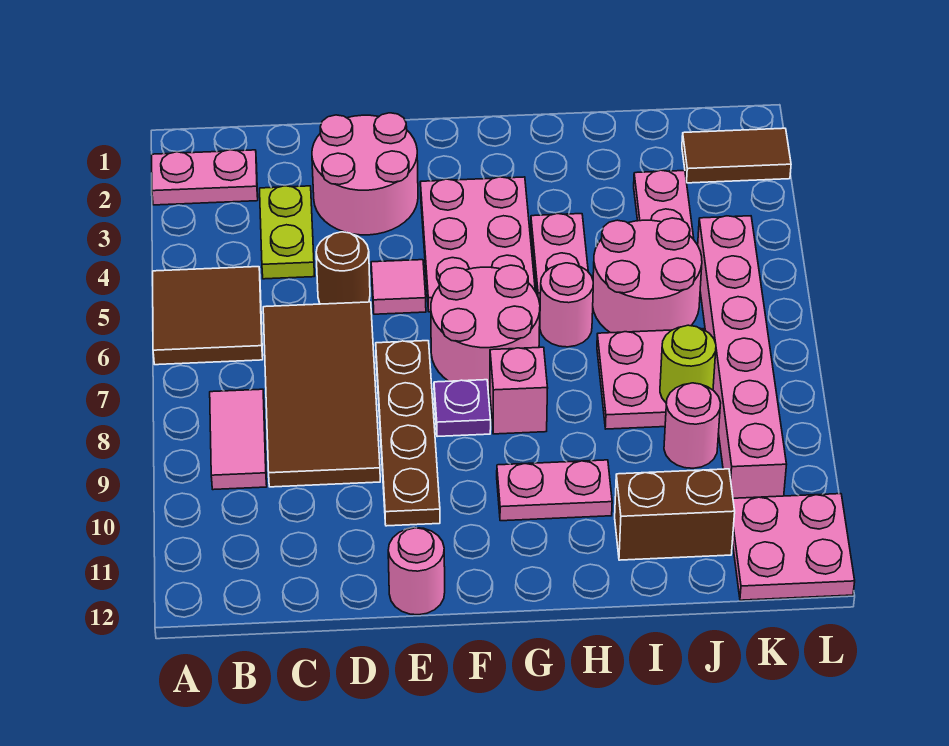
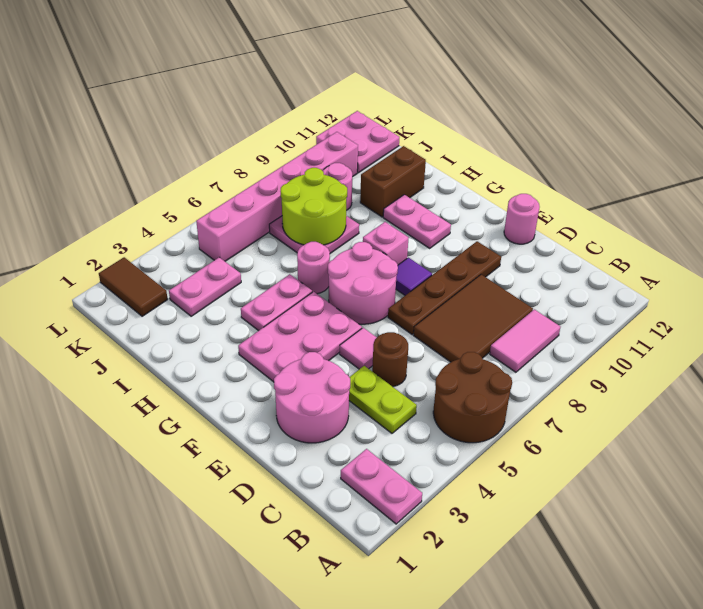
brown tile A5:B6 level 1 -> brown round brick A5:B6 level 1
lime plate C3:C4 level 1 -> lime plate C4:D4 level 1
brown tile C6:D9 level 1 -> brown tile C7:D9 level 1
purple plate F8 level 1 -> purple tile F8 level 1
pink round brick I5:J6 level 1 -> none
brown brick I11:J11 level 1 -> brown brick I10:I11 level 1
lime round brick J8 level 2 -> lime round brick I7:J8 level 2

